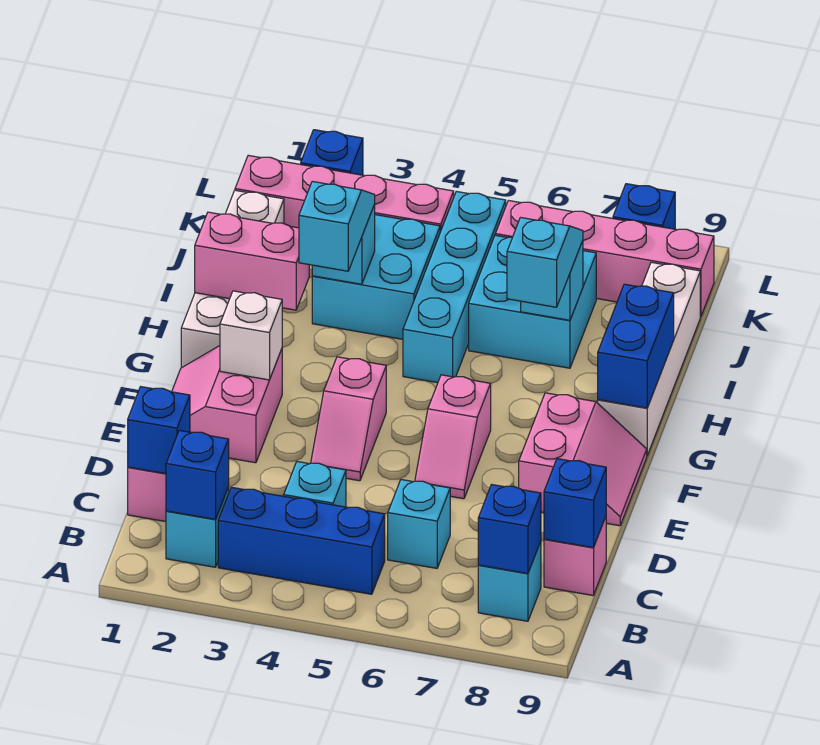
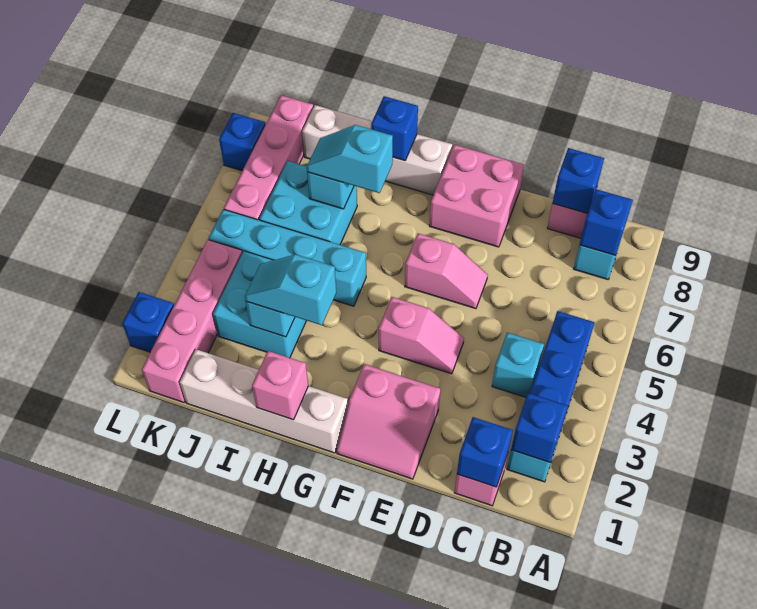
cyan brick C6 level 1 -> none
pink slope E8:F9 level 1 top 8 -> pink brick E8:F9 level 1
white brick F2 level 2 -> none
blue brick G9:H9 level 2 -> blue brick H9 level 2
pink brick H1:H2 level 2 -> pink brick H1 level 2

